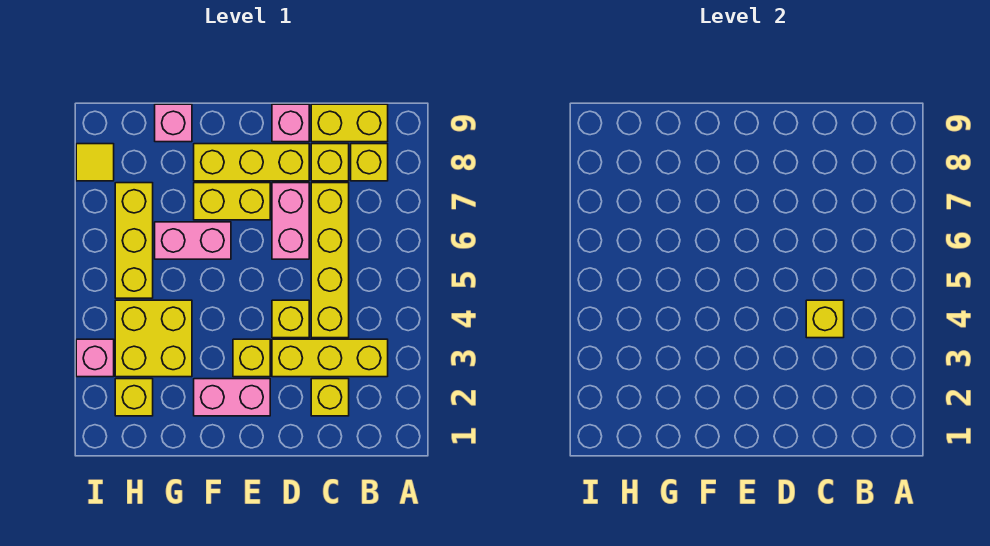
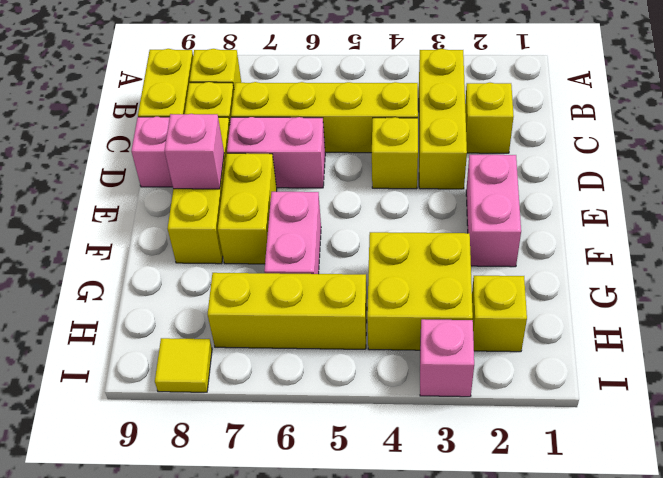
yellow brick C4 level 2 -> none
yellow brick E3 level 1 -> none
pink brick G9 level 1 -> pink brick E8 level 2

